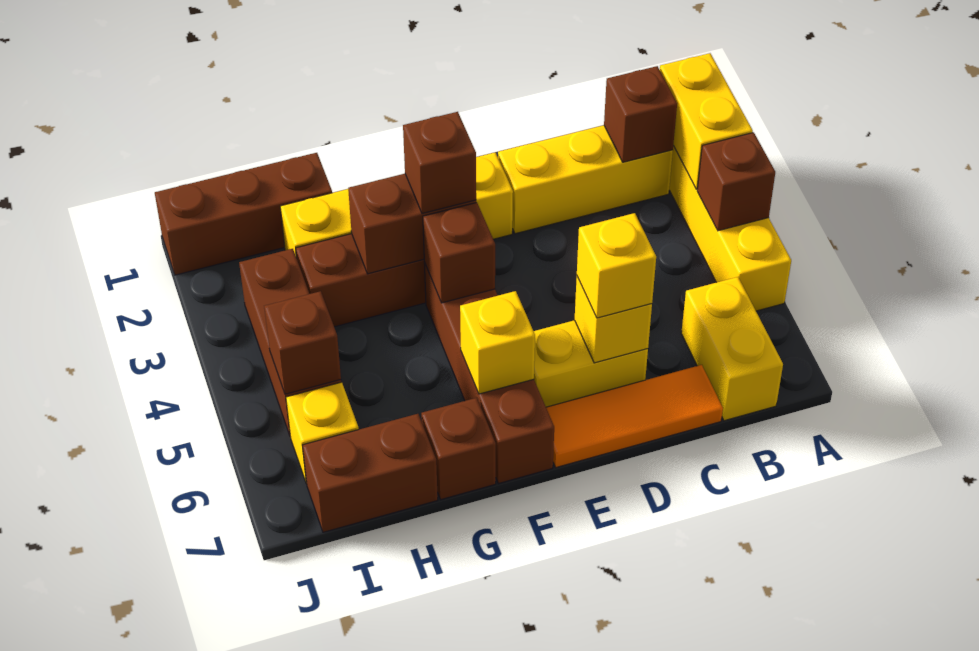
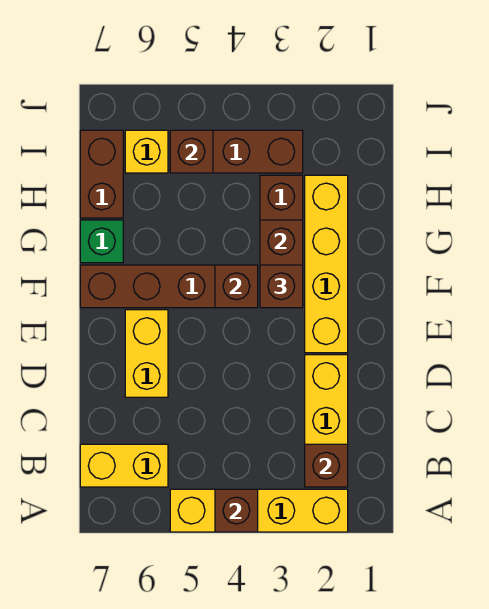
yellow brick A2:A3 level 2 -> none
orange tile C7:E7 level 1 -> none
yellow brick D6 level 2 -> none
yellow brick D6 level 3 -> none
yellow brick F6 level 2 -> none
brown brick G7 level 1 -> green brick G7 level 1
brown brick H1:J1 level 1 -> none

